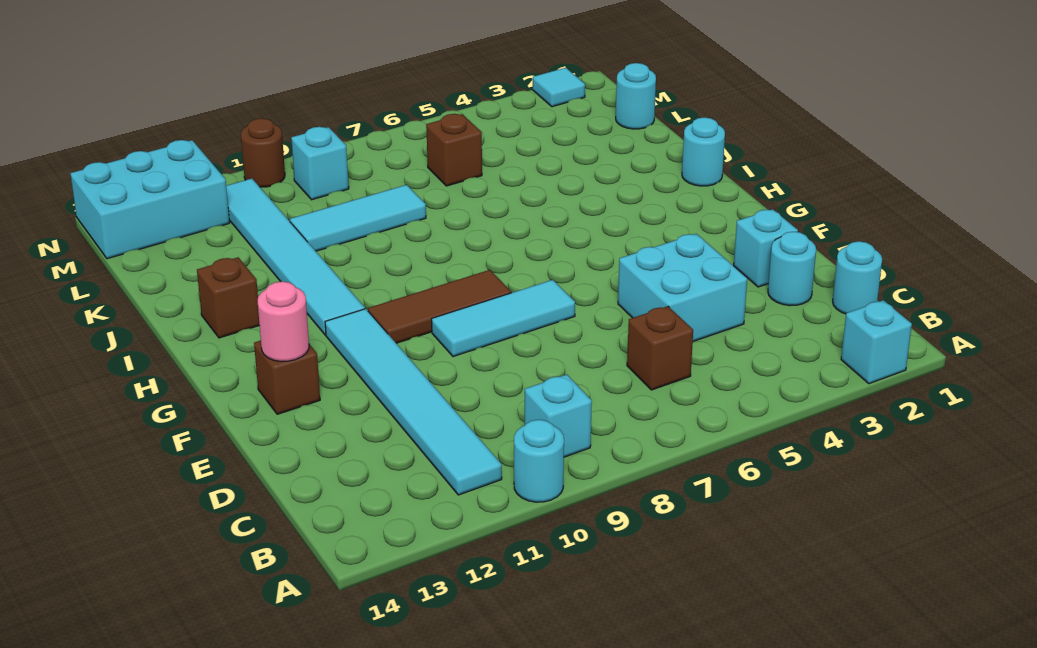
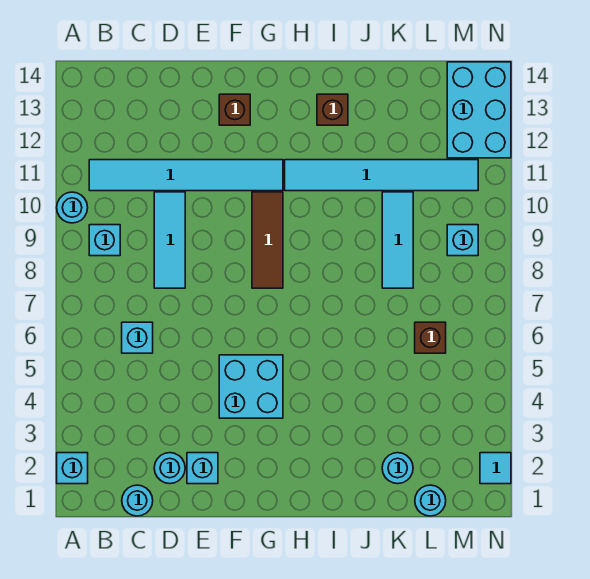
brown brick C6 level 1 -> cyan brick C6 level 1
cyan brick D4:E5 level 1 -> cyan brick F4:G5 level 1
cyan tile F7:F9 level 1 -> cyan tile D8:D10 level 1
pink round brick F13 level 2 -> none
cyan round brick I1 level 1 -> cyan round brick K2 level 1
brown round brick N10 level 1 -> none

